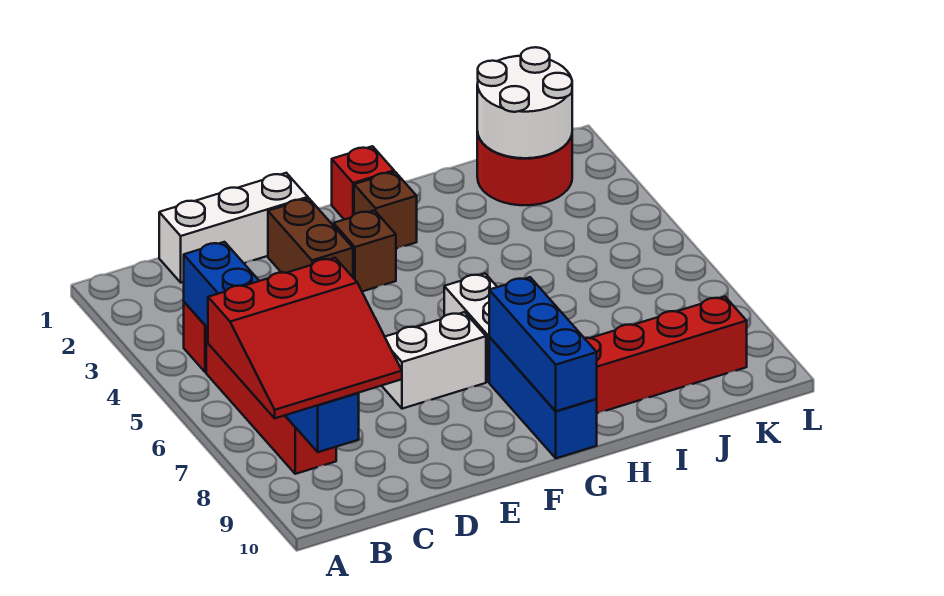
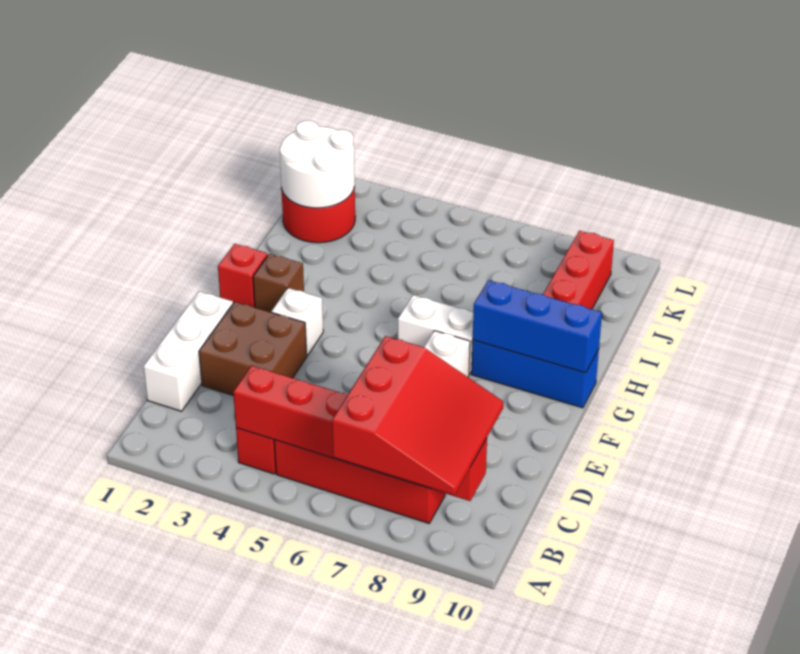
blue brick B4:B9 level 2 -> red brick B4:B9 level 2
brown brick E2:E3 level 1 -> brown brick D2:E3 level 1
brown brick F3 level 1 -> white brick F3 level 1

